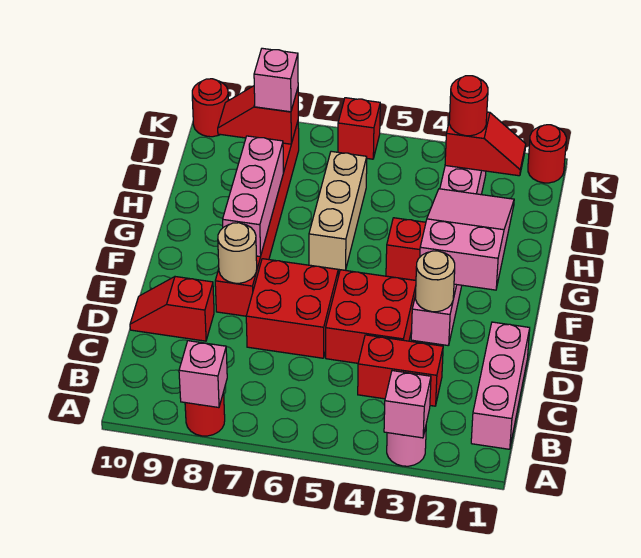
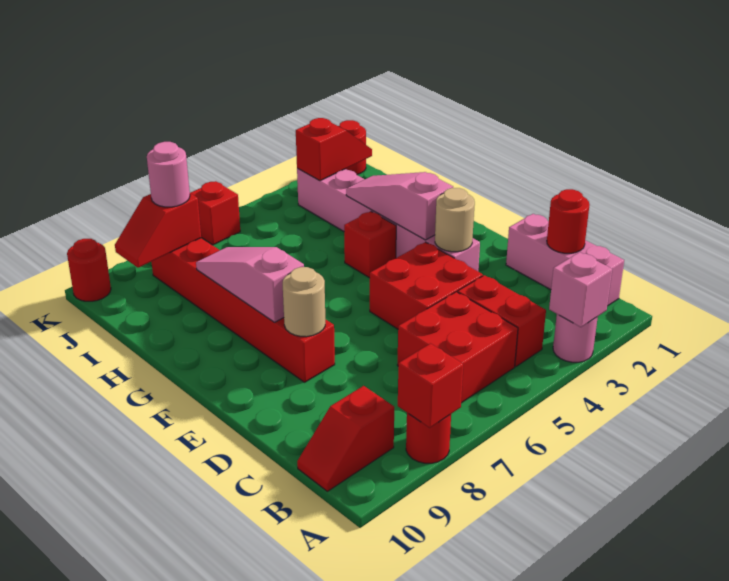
pink brick A8 level 2 -> red brick A8 level 2
red brick C3:C4 level 1 -> red brick B4:C4 level 1
red brick D6:E7 level 1 -> red brick B5:C6 level 1
red slope D9:D10 level 1 top 9 -> red slope B9:B10 level 1 top 9
pink slope F2:H3 level 2 top F -> pink slope F3:H3 level 2 top F
pink brick F8:H8 level 2 -> pink slope F8:H8 level 2 top F
tan brick G6:I6 level 1 -> none
red round brick J3 level 3 -> red round brick C1 level 2
pink brick J8 level 3 -> pink round brick J8 level 3

